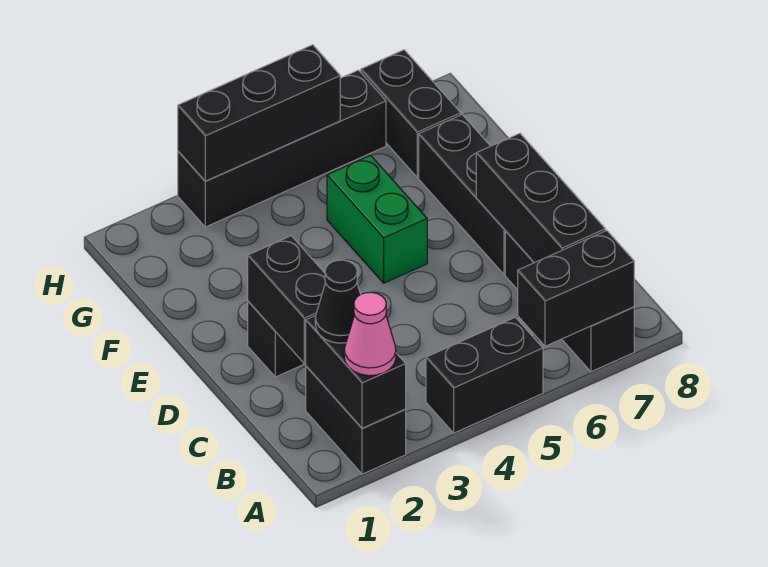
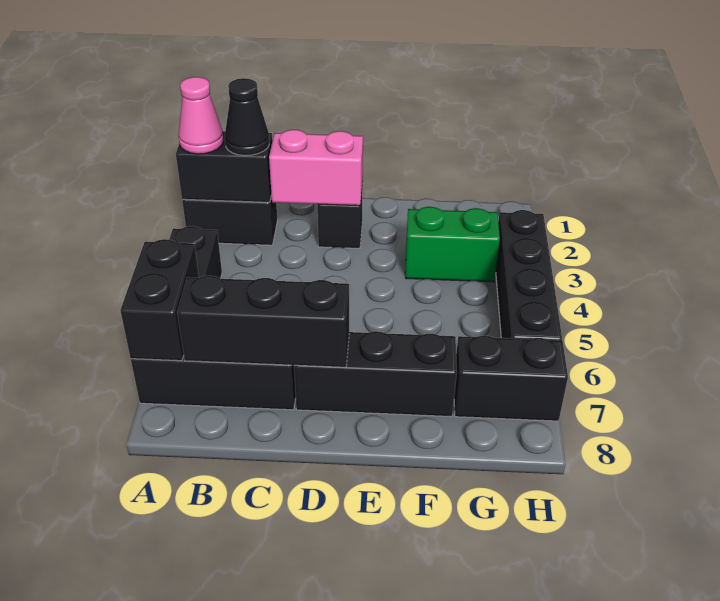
black brick C2:D2 level 2 -> pink brick C2:D2 level 2
green brick E5:F5 level 1 -> green brick F3:G3 level 1
black brick H3:H5 level 2 -> none

